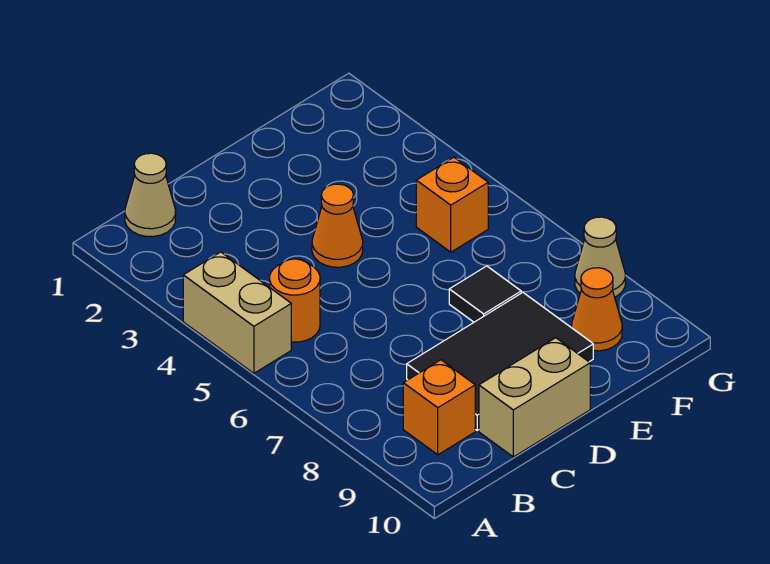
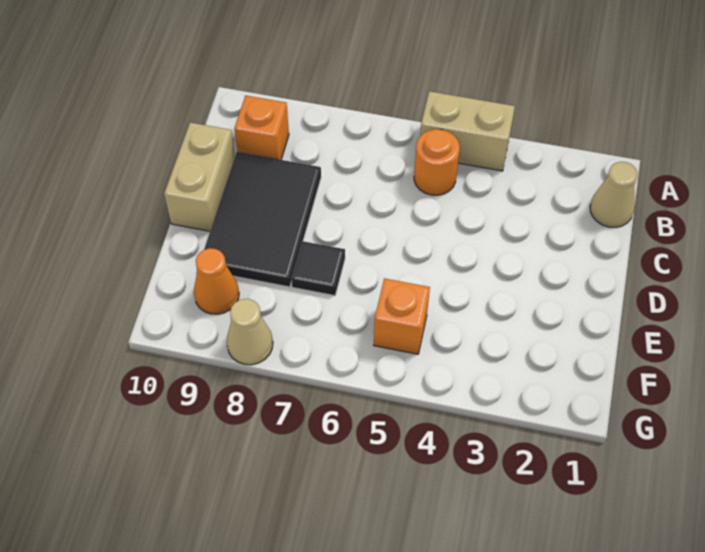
orange cone D4 level 1 -> none

